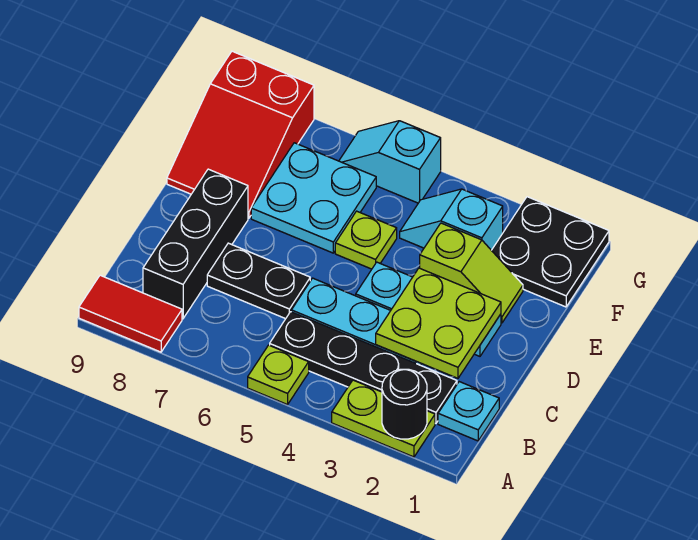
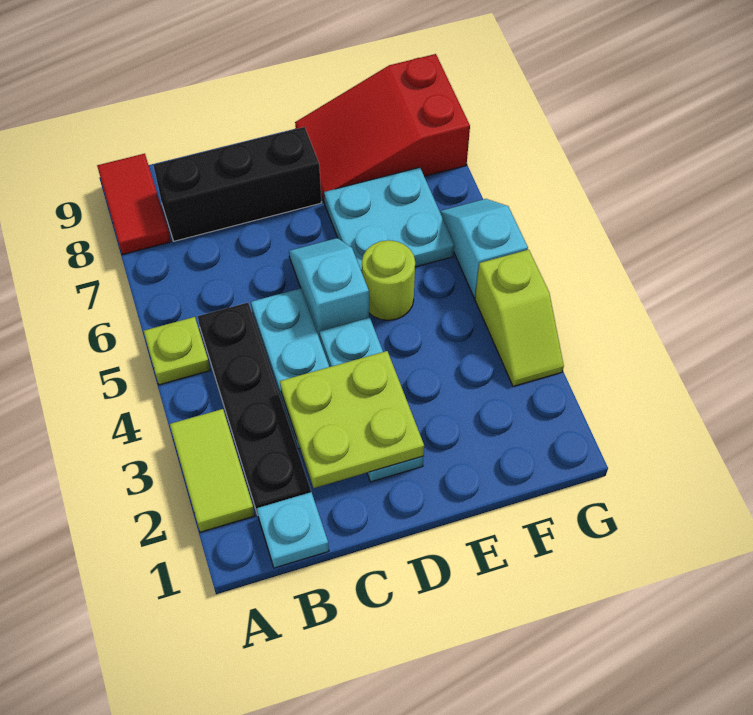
lime plate A2:A3 level 1 -> lime tile A2:A3 level 1
black round brick A2 level 2 -> none
black plate C6:C7 level 1 -> none
lime slope E2:E3 level 1 top 3 -> lime slope G3:G4 level 1 top 4
lime plate E5 level 1 -> lime round brick E5 level 1
black plate F1:G2 level 1 -> none
cyan slope F3:F4 level 1 top 3 -> cyan slope D5:D6 level 1 top 5

